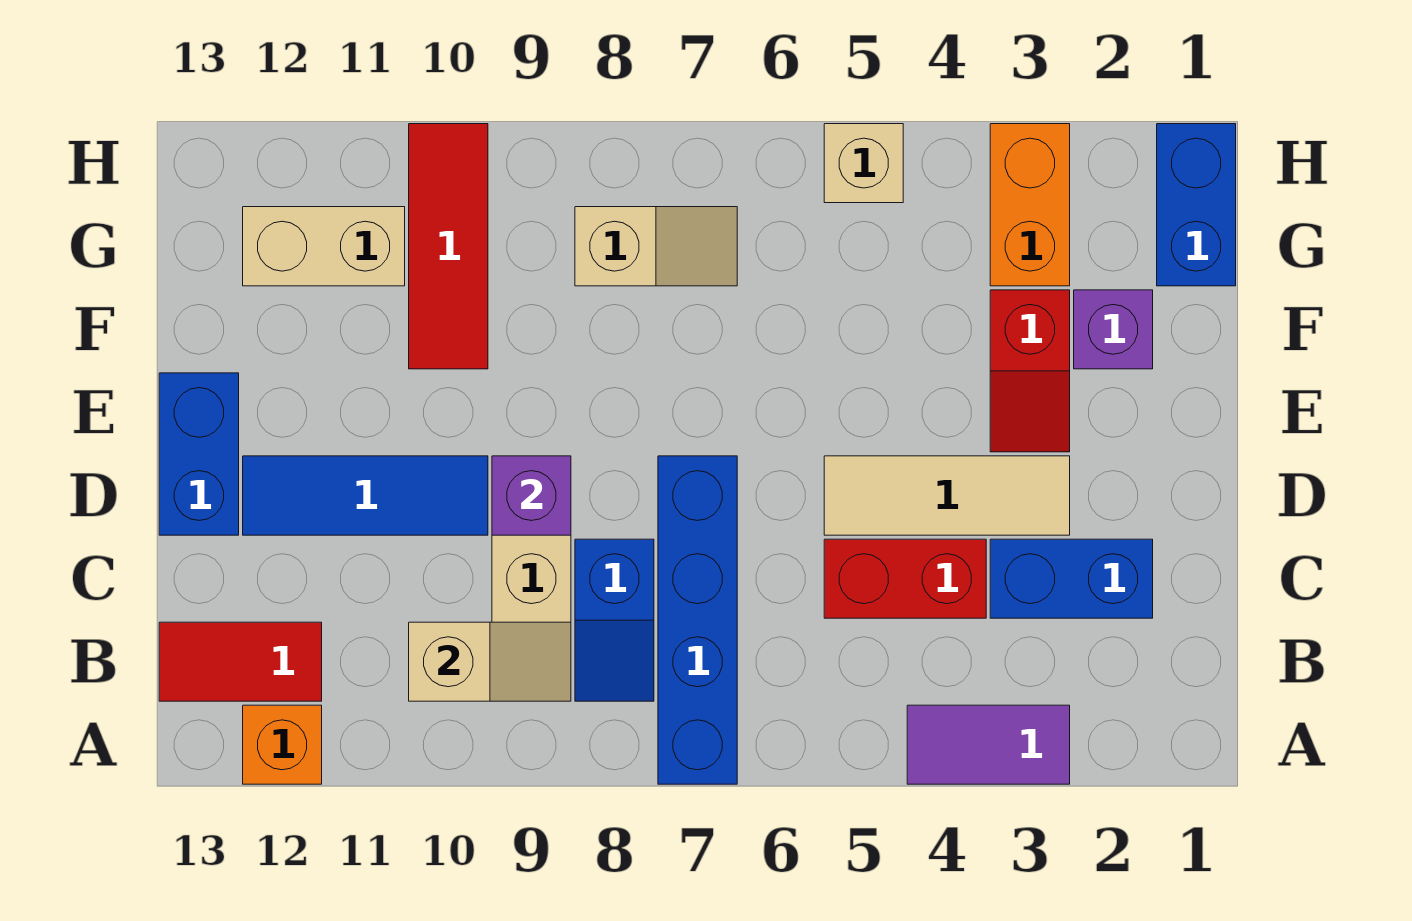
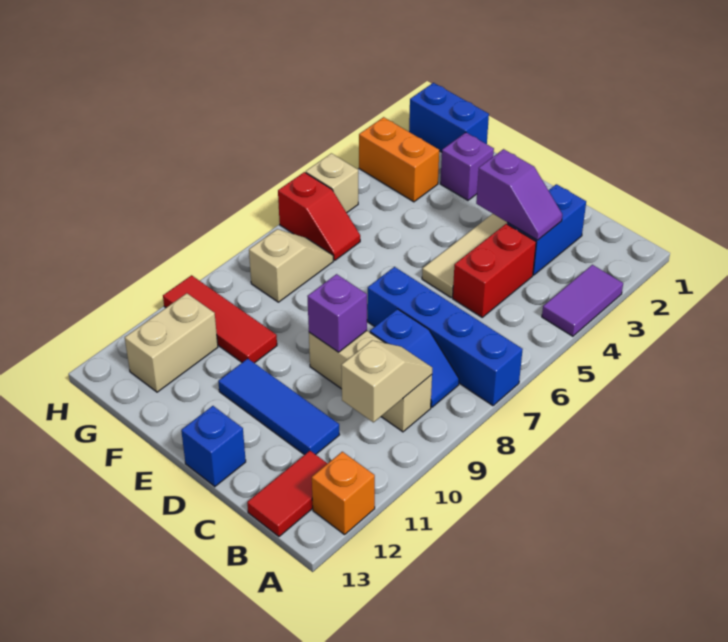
none -> purple slope C3:D3 level 2 top D
blue tile D10:D12 level 1 -> blue tile C11:E11 level 1
blue brick D13:E13 level 1 -> blue brick D13 level 1
red slope E3:F3 level 1 top F -> red slope G6:H6 level 1 top H

